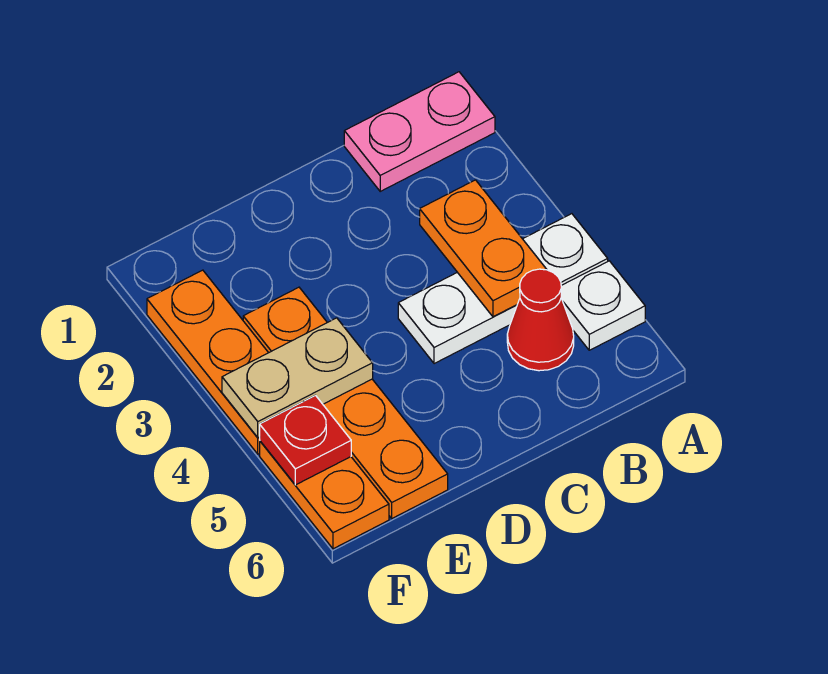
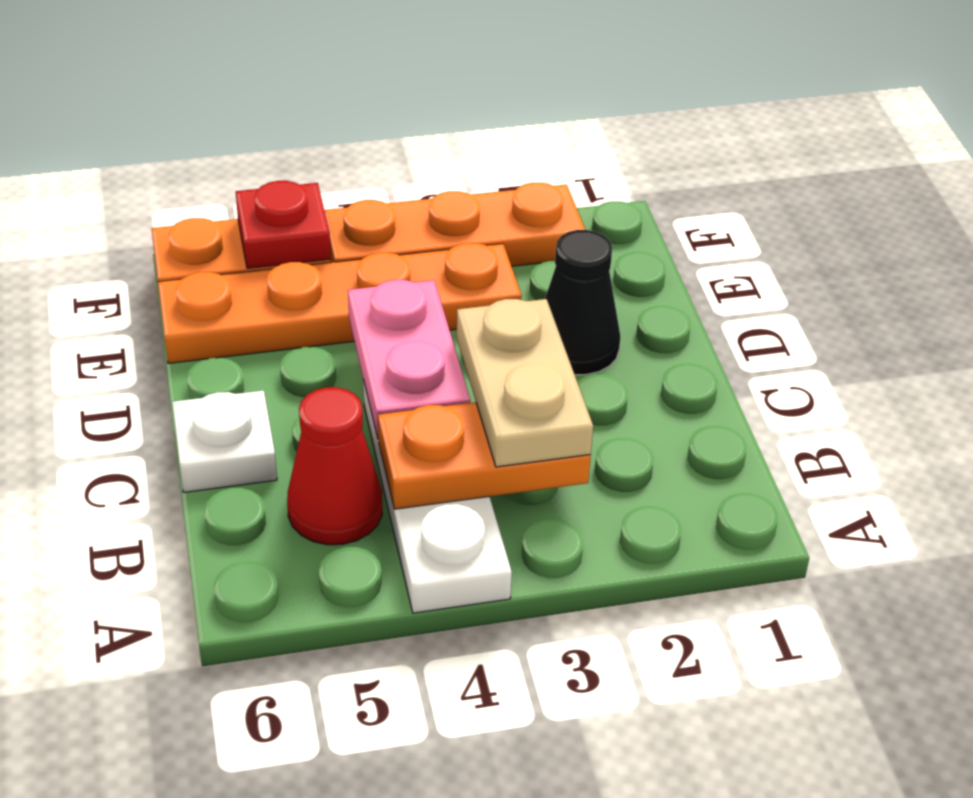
pink plate A1:B1 level 1 -> pink plate C4:D4 level 2
white plate A5 level 1 -> white plate C6 level 1
none -> black cone D2 level 1
tan plate E4:F4 level 2 -> tan plate B3:C3 level 3

